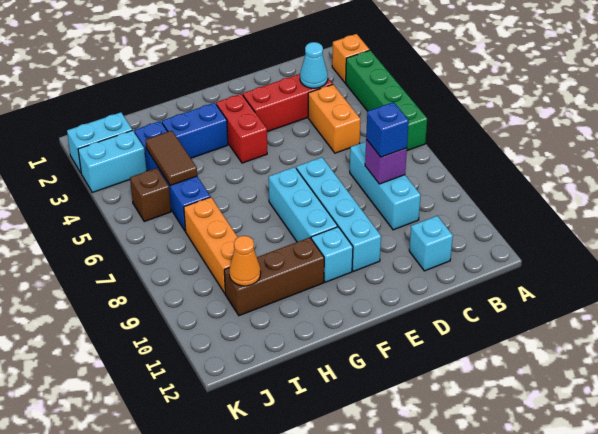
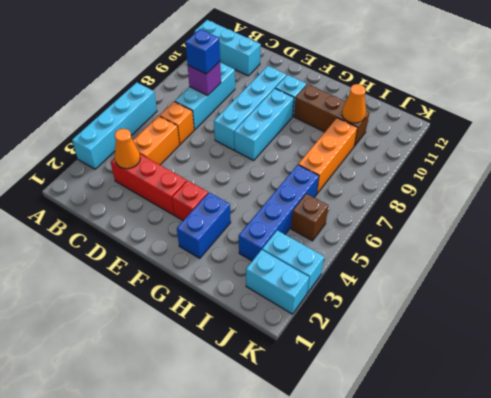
orange brick A2 level 1 -> orange brick C6 level 1
green brick A3:A6 level 1 -> cyan brick A3:A6 level 1
cyan cone C3 level 2 -> orange cone C3 level 2
cyan brick C11 level 1 -> cyan brick A11:C11 level 1
red brick F3:F4 level 1 -> red brick F3 level 1
blue brick G3:H3 level 1 -> blue brick G2:G3 level 1
brown tile I4:I5 level 2 -> none

